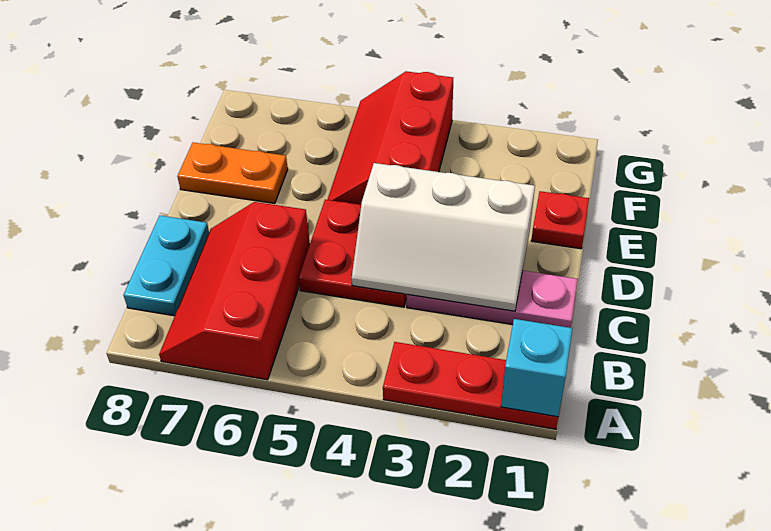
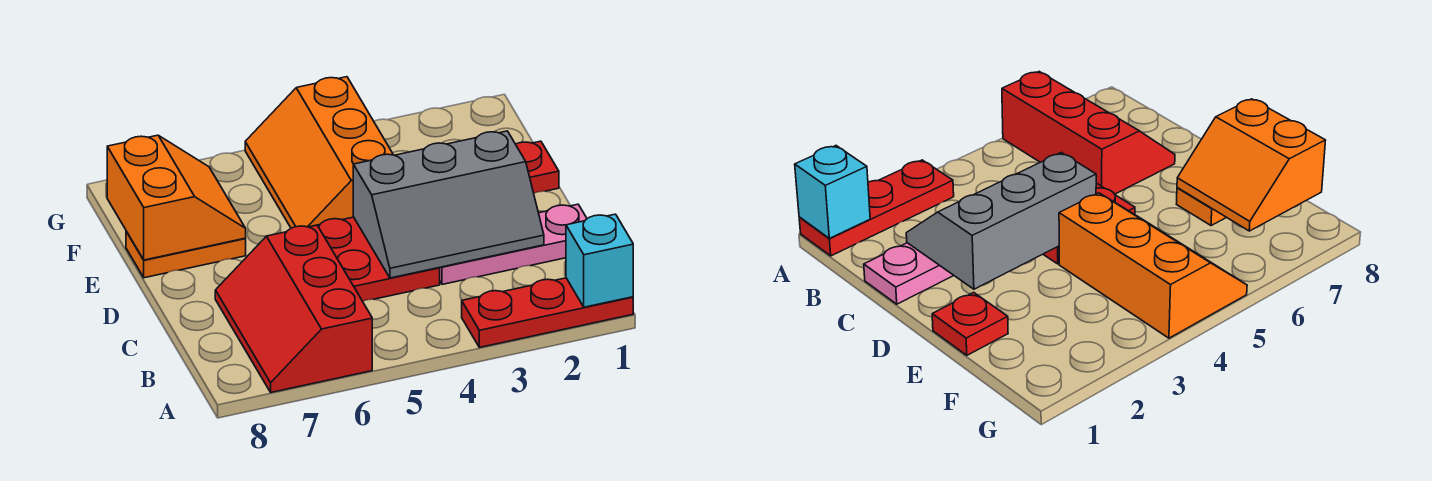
cyan plate B8:C8 level 1 -> none
white slope C2:D4 level 2 top D -> grey slope C2:D4 level 2 top D
red slope E4:G5 level 1 top 4 -> orange slope E4:G5 level 1 top 4
none -> orange slope E7:F8 level 2 top 8

